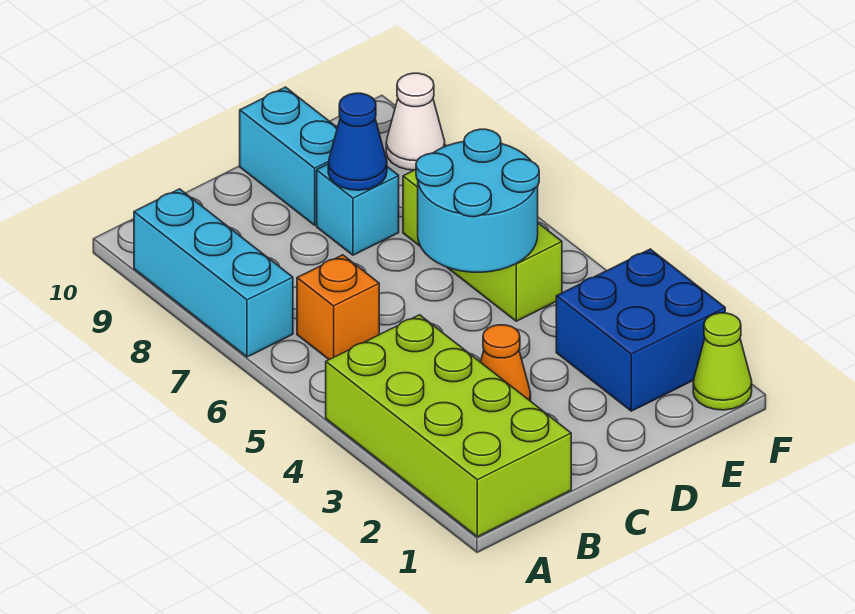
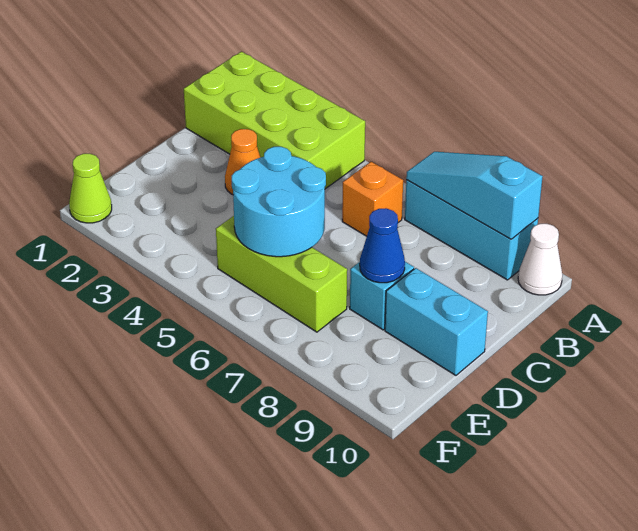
none -> cyan slope A7:A9 level 2 top 9
blue brick E2:F3 level 1 -> none
white cone F9 level 1 -> white cone A10 level 1

